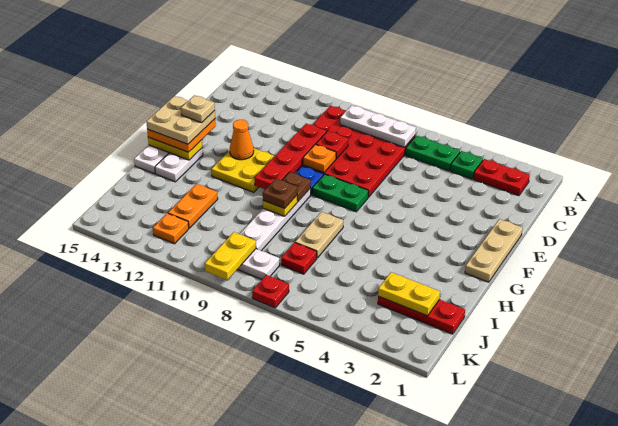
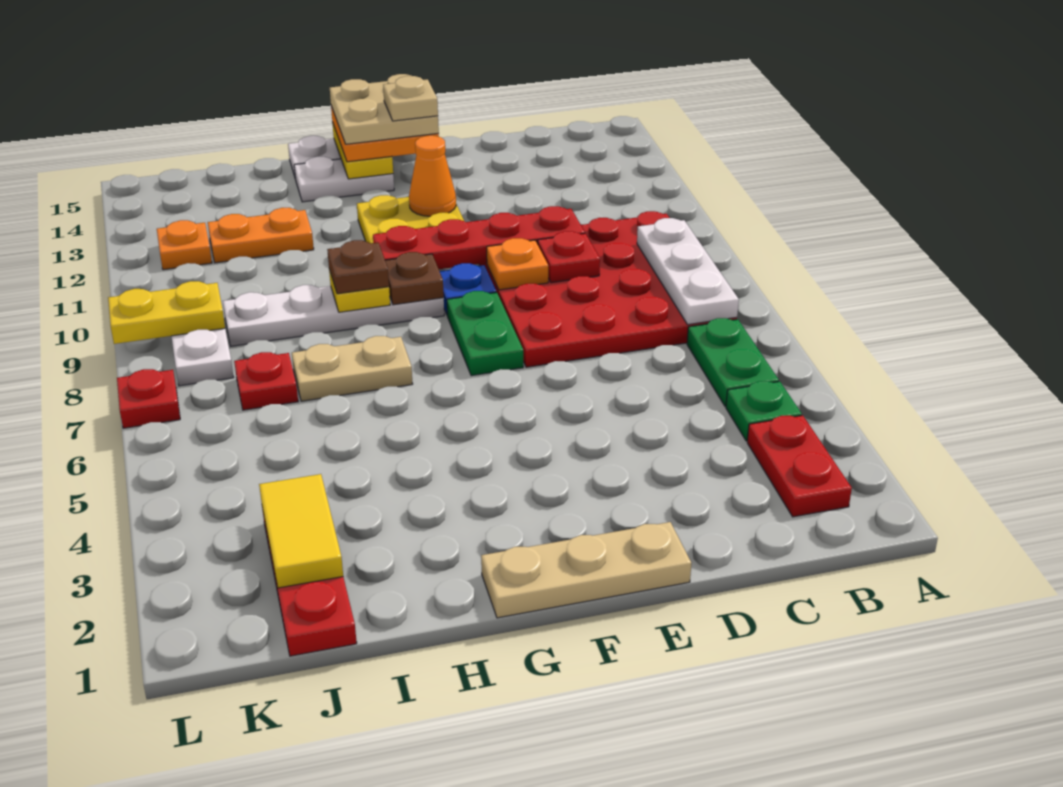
yellow plate J2:J3 level 2 -> yellow tile J2:J3 level 2

